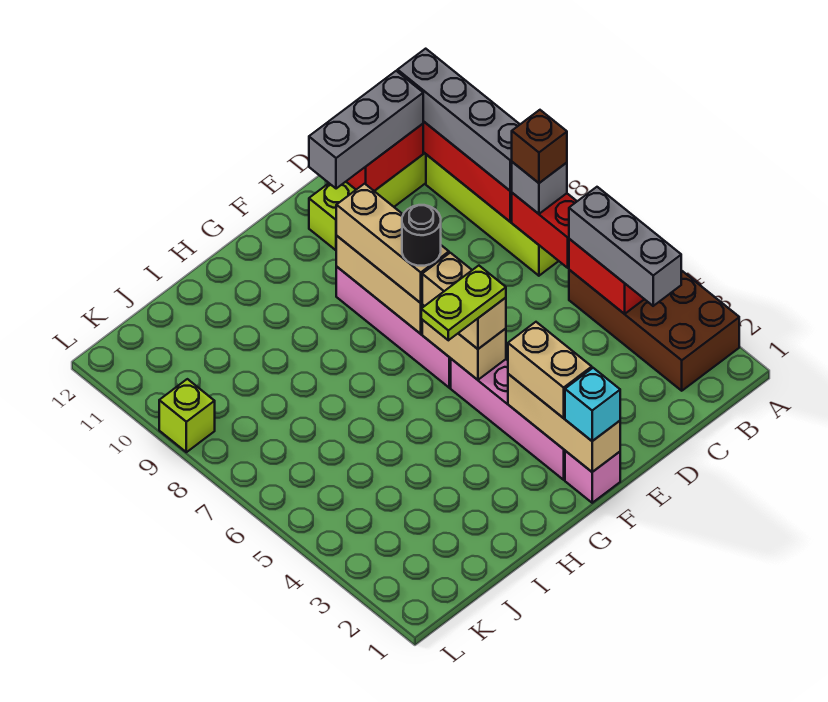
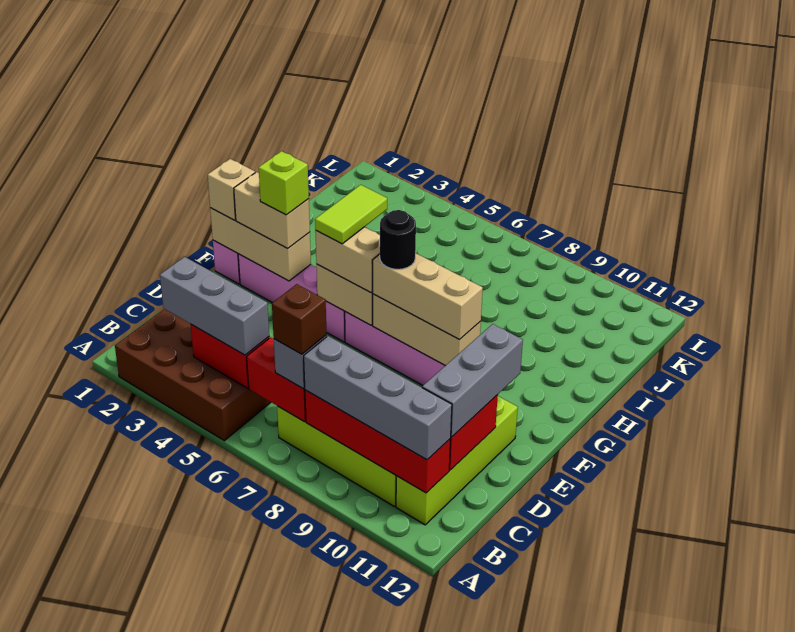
cyan brick F1 level 3 -> tan brick F1 level 3
lime plate F5:G5 level 4 -> lime tile F5:G5 level 4
lime brick L9 level 1 -> lime brick F3 level 4

